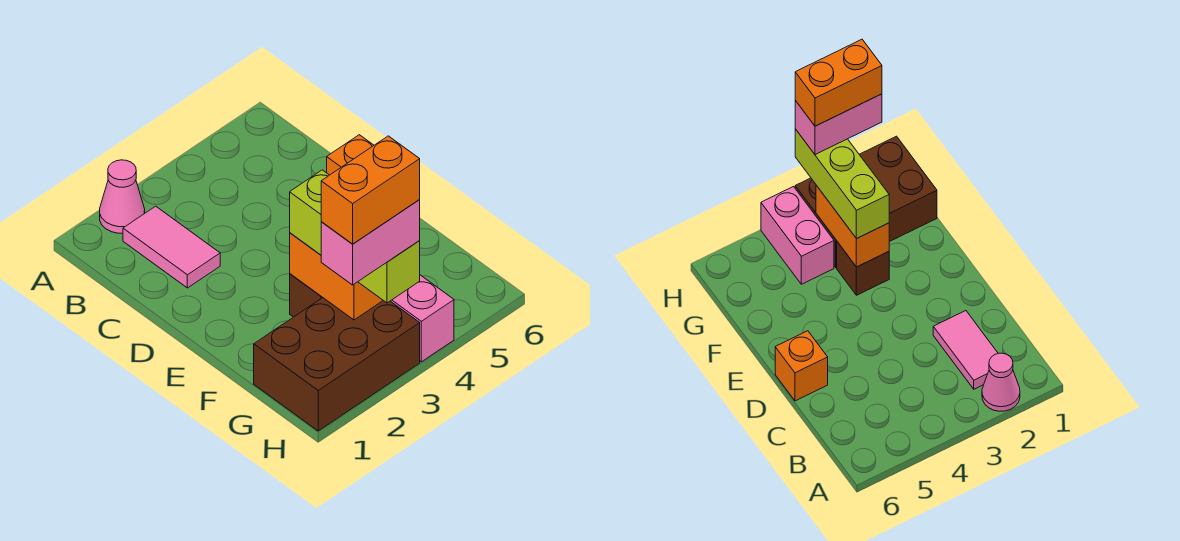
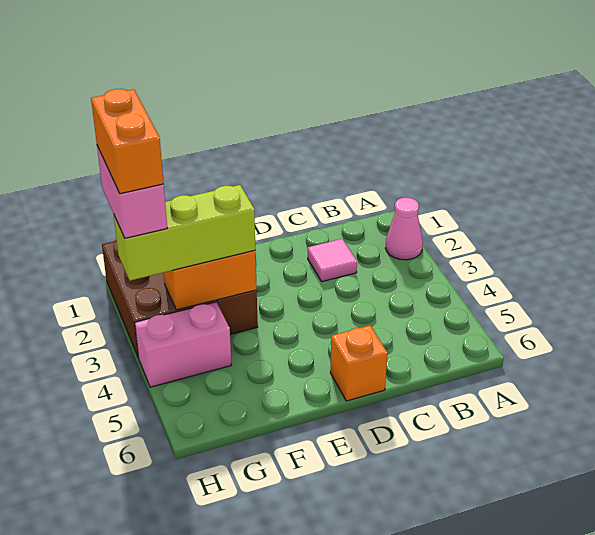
pink tile B2:C2 level 1 -> pink tile C2 level 1

